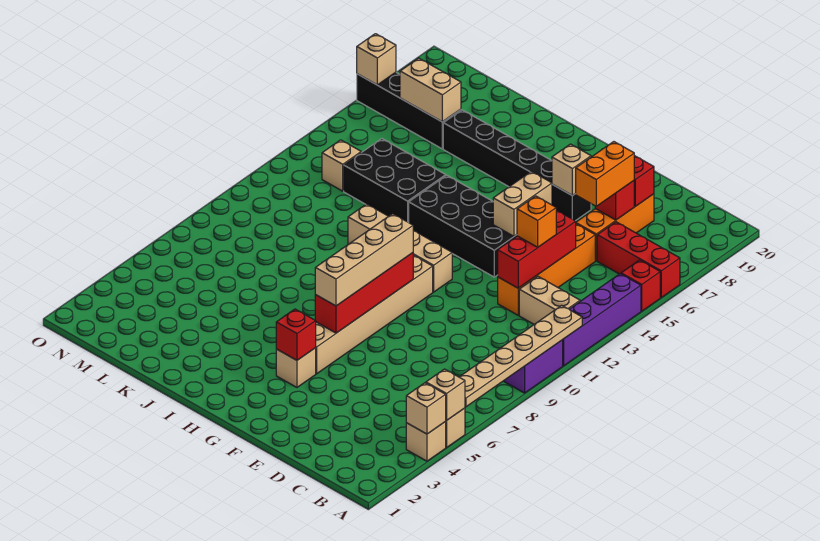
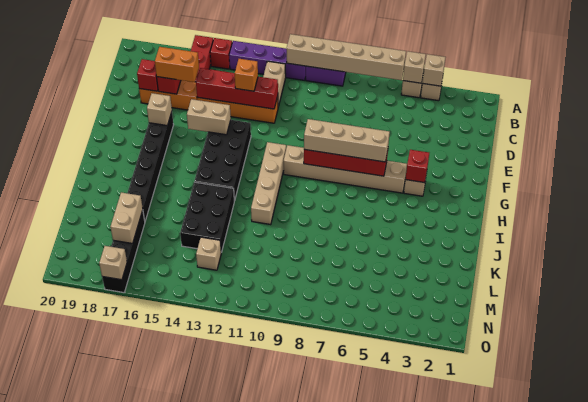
tan plate A6:A11 level 2 -> tan brick A6:A11 level 2
red brick D12:D14 level 2 -> red brick D12:D15 level 2

